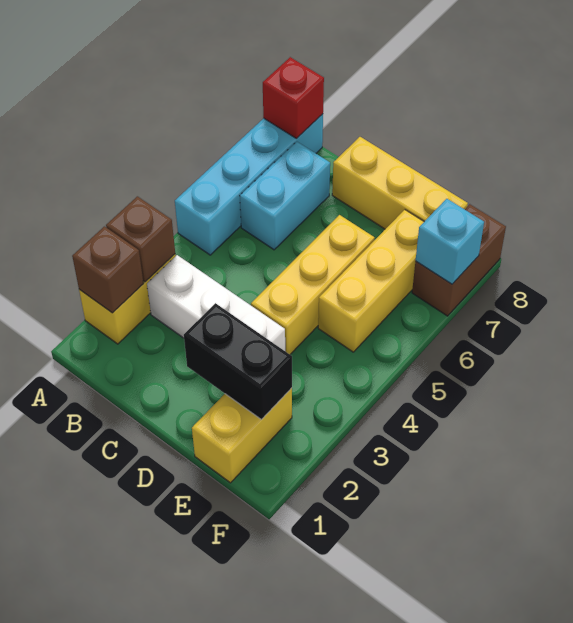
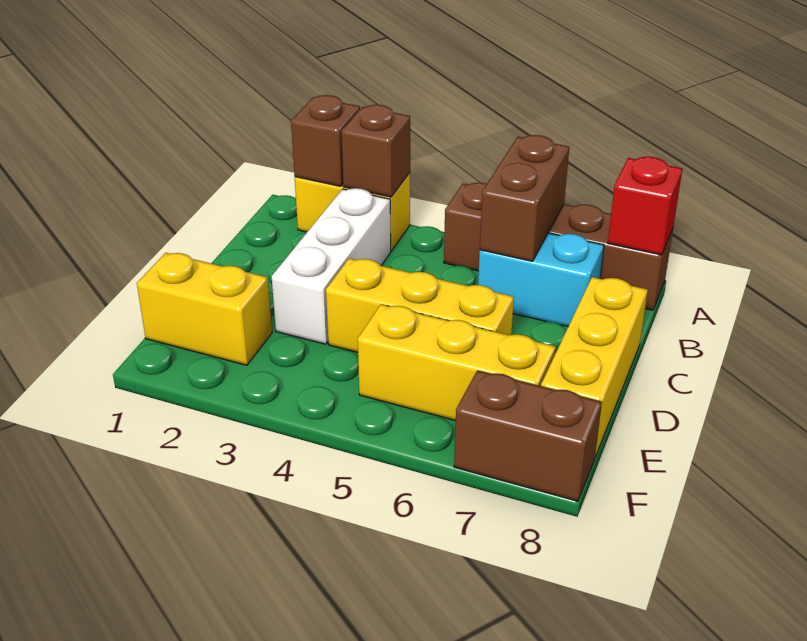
cyan brick A5:A8 level 1 -> brown brick A5:A8 level 1
none -> brown brick A6:B6 level 2
black brick D2:E2 level 2 -> none
cyan brick F7 level 2 -> none

